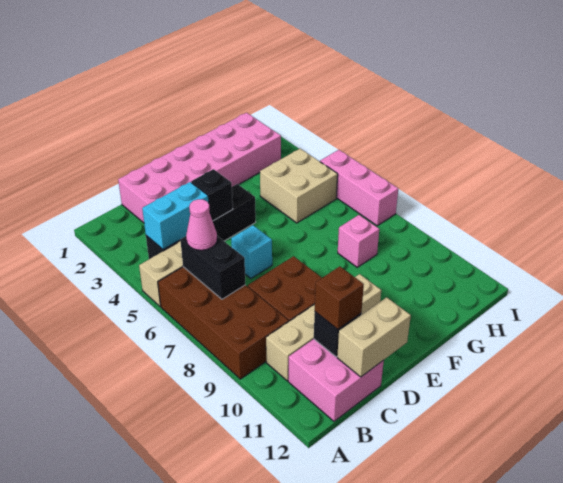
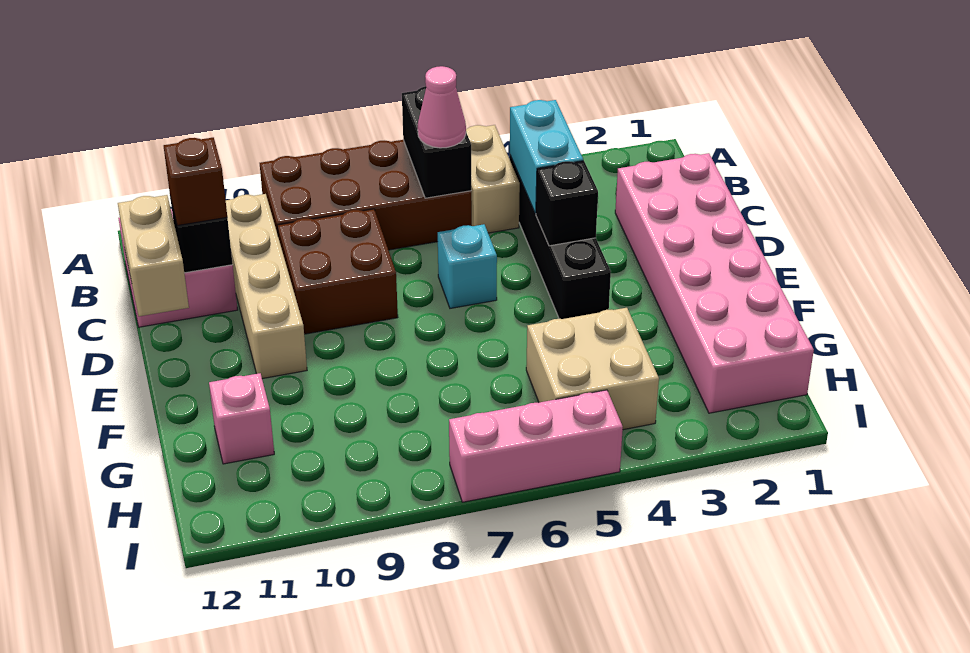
black brick B6:B7 level 2 -> black brick A6:B6 level 2
pink brick G8 level 1 -> pink brick G11 level 1

